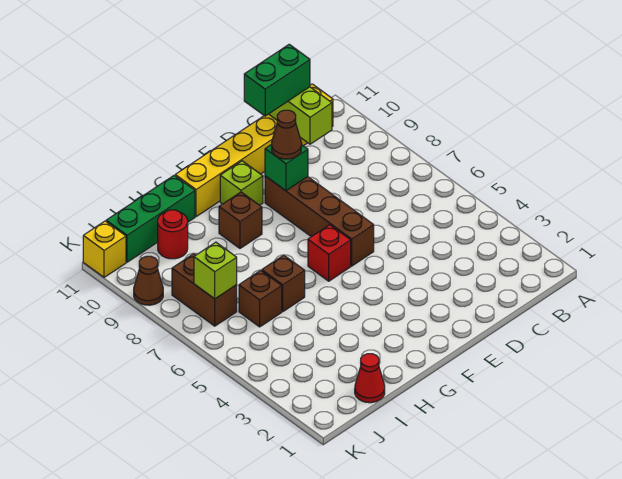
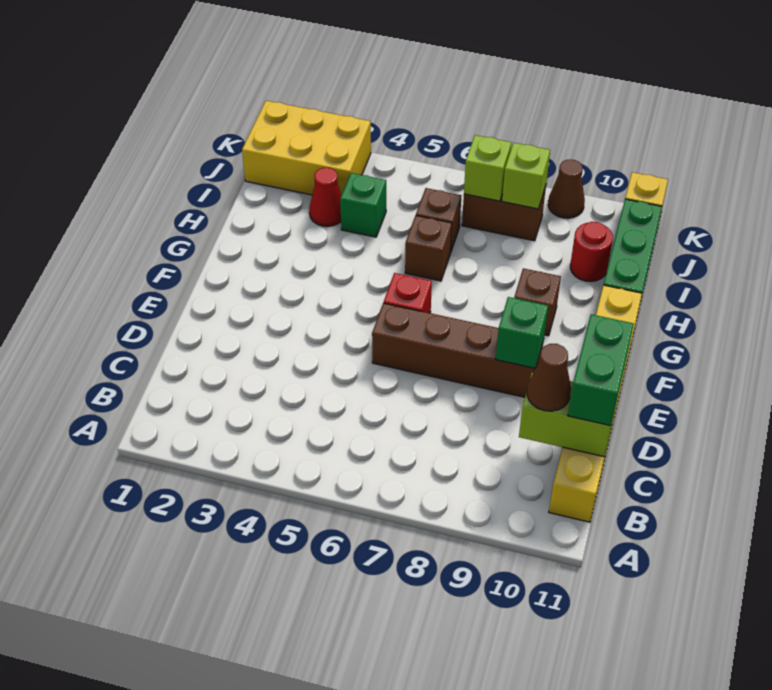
brown cone E9 level 3 -> brown cone C10 level 3
lime brick F10 level 1 -> lime brick J8 level 2
red cone I1 level 1 -> red cone I3 level 1
none -> green brick I4 level 1
none -> yellow brick J1:K3 level 1

